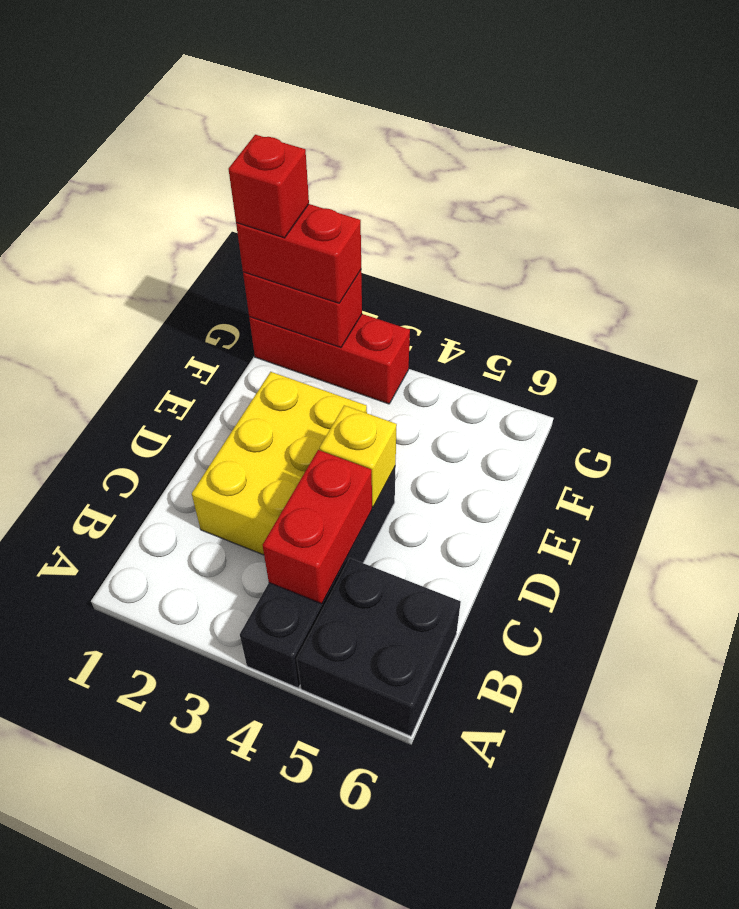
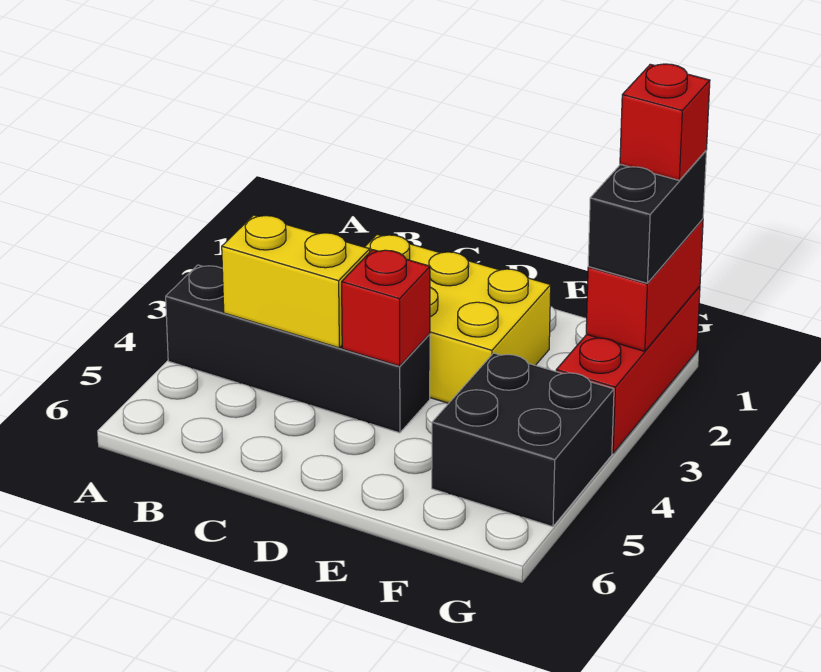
black brick A5:B6 level 1 -> black brick F4:G5 level 1
red brick B4:C4 level 2 -> yellow brick B4:C4 level 2
yellow brick D4 level 2 -> red brick D4 level 2
red brick G1:G2 level 3 -> black brick G1:G2 level 3

